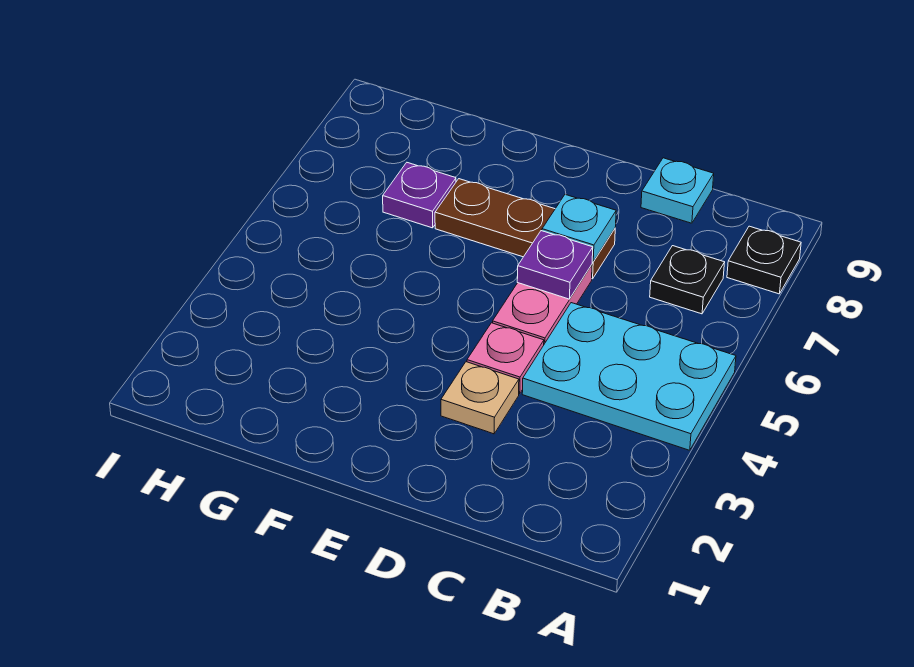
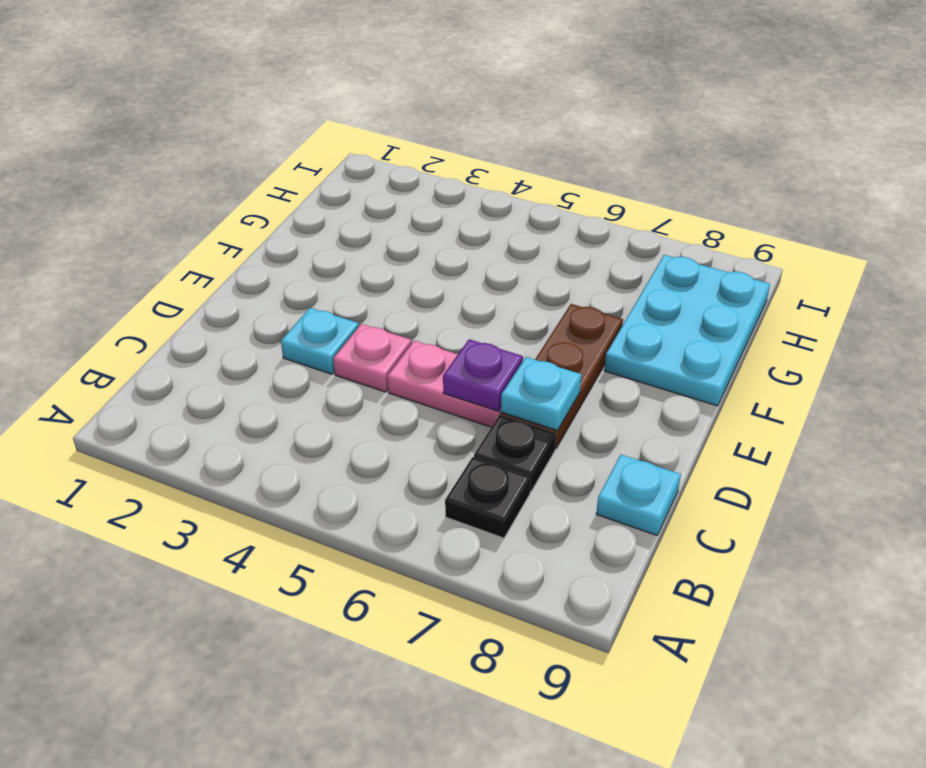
cyan plate A4:C5 level 1 -> cyan plate F8:H9 level 1
black plate A8 level 1 -> black plate C7 level 1
tan plate D3 level 1 -> cyan plate D3 level 1
purple plate G7 level 1 -> none

